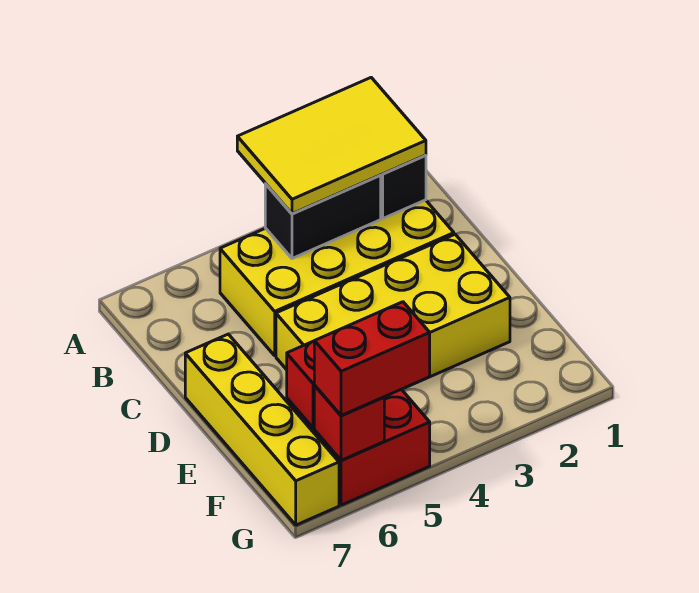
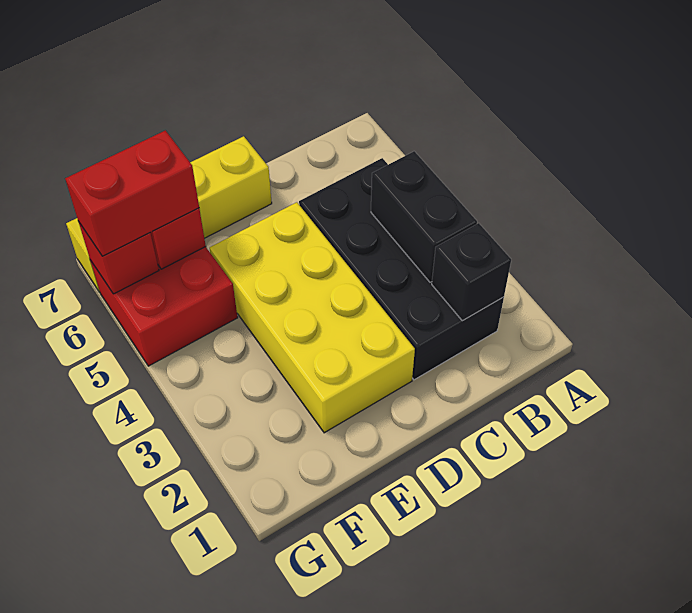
yellow tile A2:B4 level 3 -> none
yellow brick B2:C5 level 1 -> black brick B2:C5 level 1
red brick G5:G6 level 3 -> red brick F6:G6 level 3

